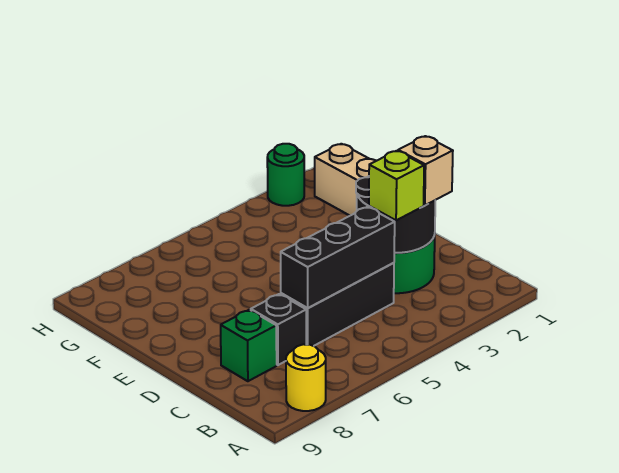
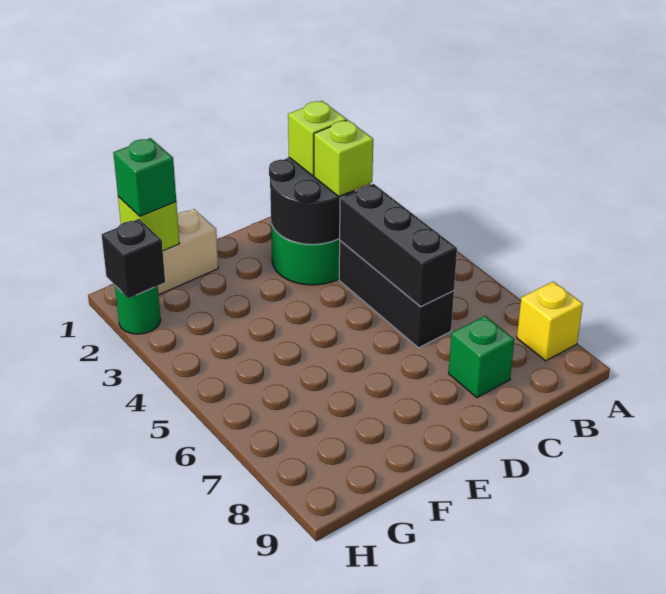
yellow round brick A8 level 1 -> yellow brick A8 level 1
tan brick C2 level 3 -> lime brick C2 level 3
black brick C7 level 1 -> black brick H2 level 2
none -> lime brick G1 level 2
none -> green brick G1 level 3

